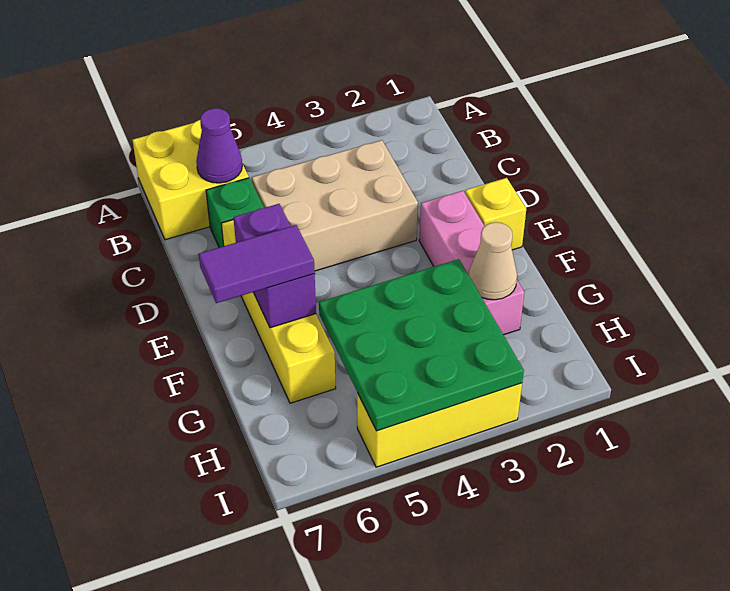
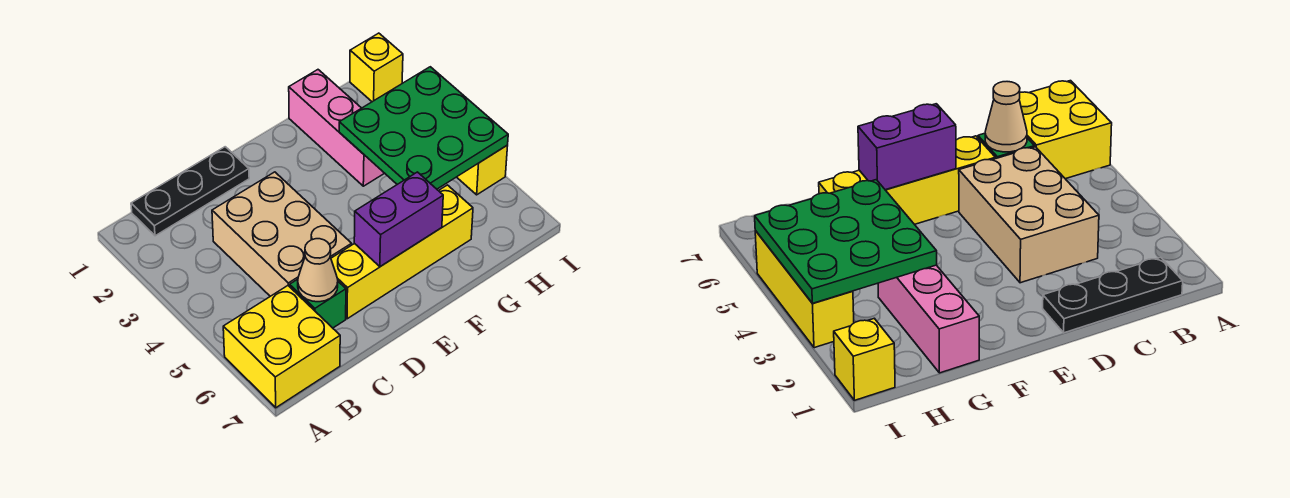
none -> black plate B1:D1 level 1
purple cone B6 level 2 -> none
yellow brick E1 level 1 -> yellow brick I1 level 1
pink brick E2:G2 level 1 -> pink brick G1:G3 level 1
purple tile F6:F7 level 3 -> none
tan cone G2 level 2 -> tan cone C6 level 2

